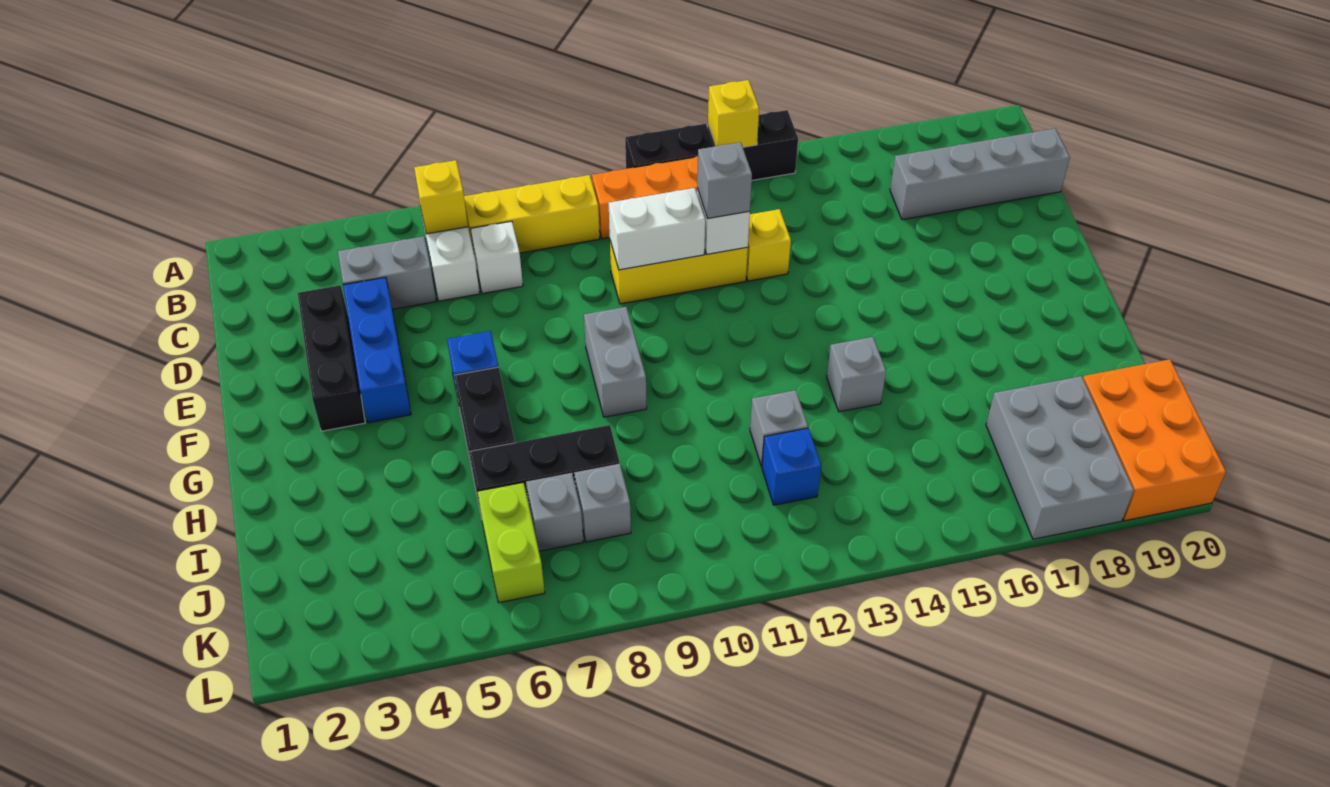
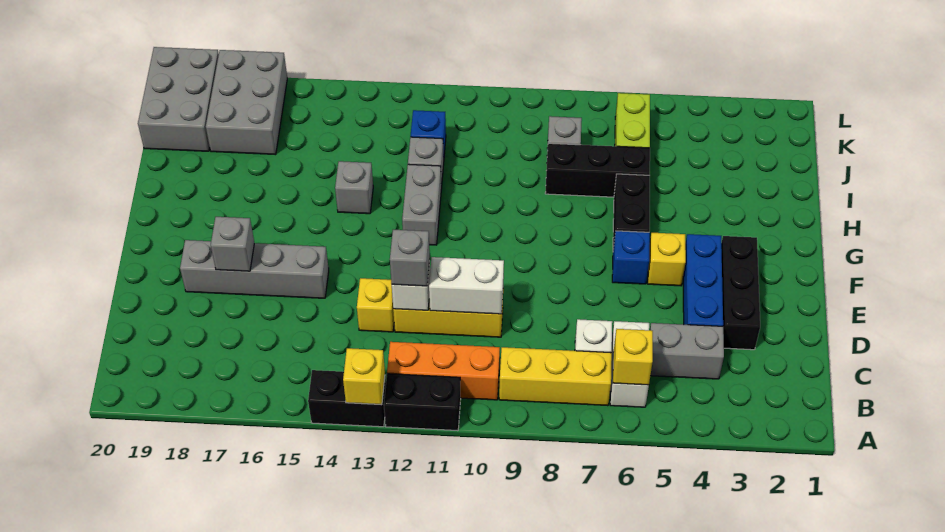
grey brick C17:C20 level 1 -> grey brick E15:E18 level 1
none -> yellow brick F5 level 1
grey brick F9:G9 level 1 -> grey brick G12:H12 level 1
grey brick J7 level 1 -> grey brick E17 level 2
orange brick J19:L20 level 1 -> grey brick J19:L20 level 1

